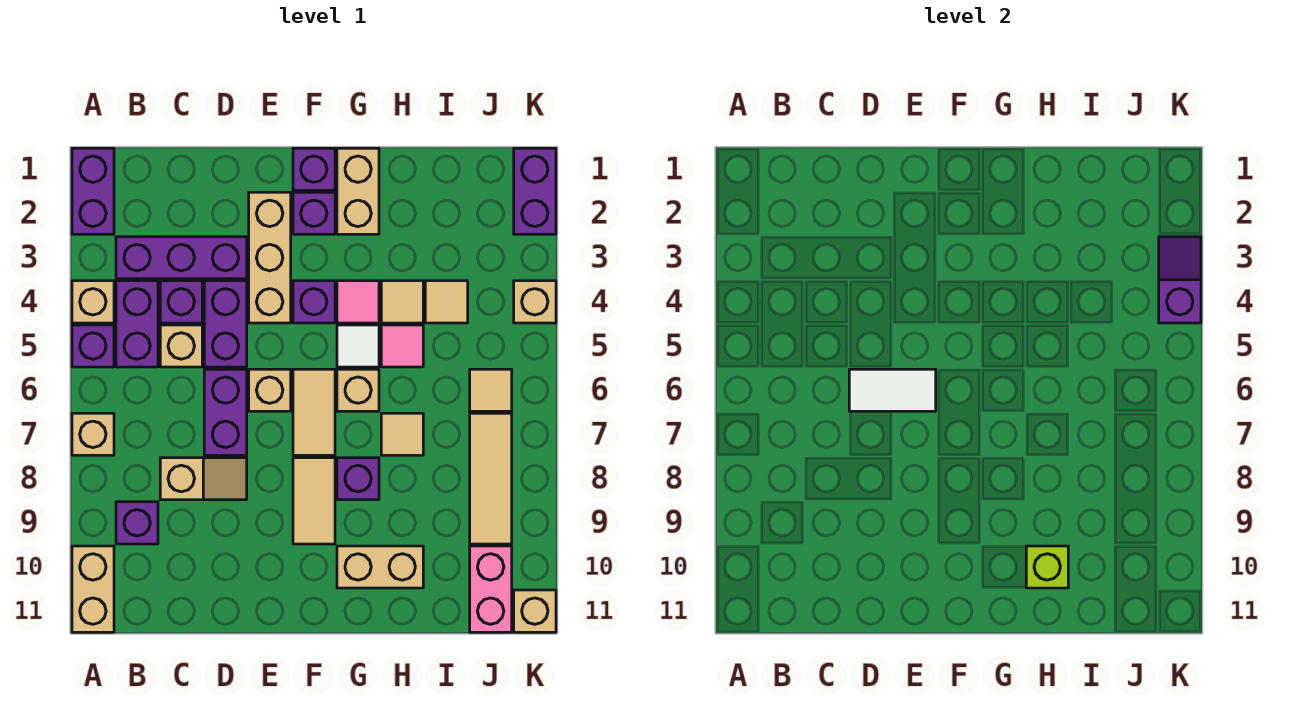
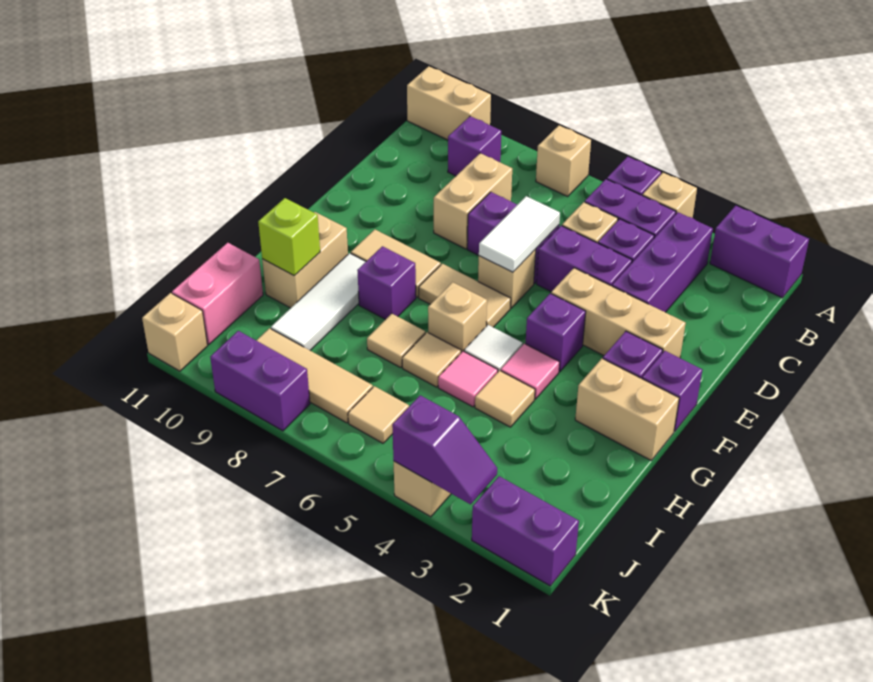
tan slope C8:D8 level 1 top C -> tan brick C8:D8 level 1
none -> white tile G9:I9 level 1
tan tile I4 level 1 -> tan tile H6 level 1
pink brick J10:J11 level 1 -> pink brick I11:J11 level 1
none -> purple brick K8:K9 level 1

